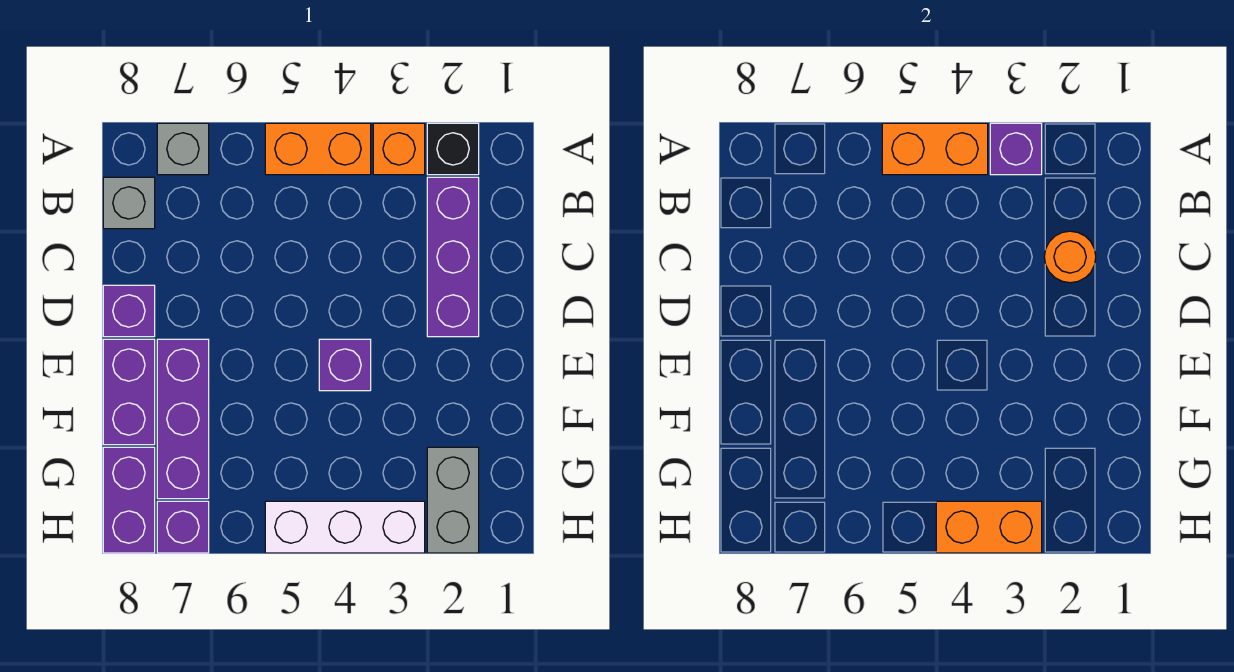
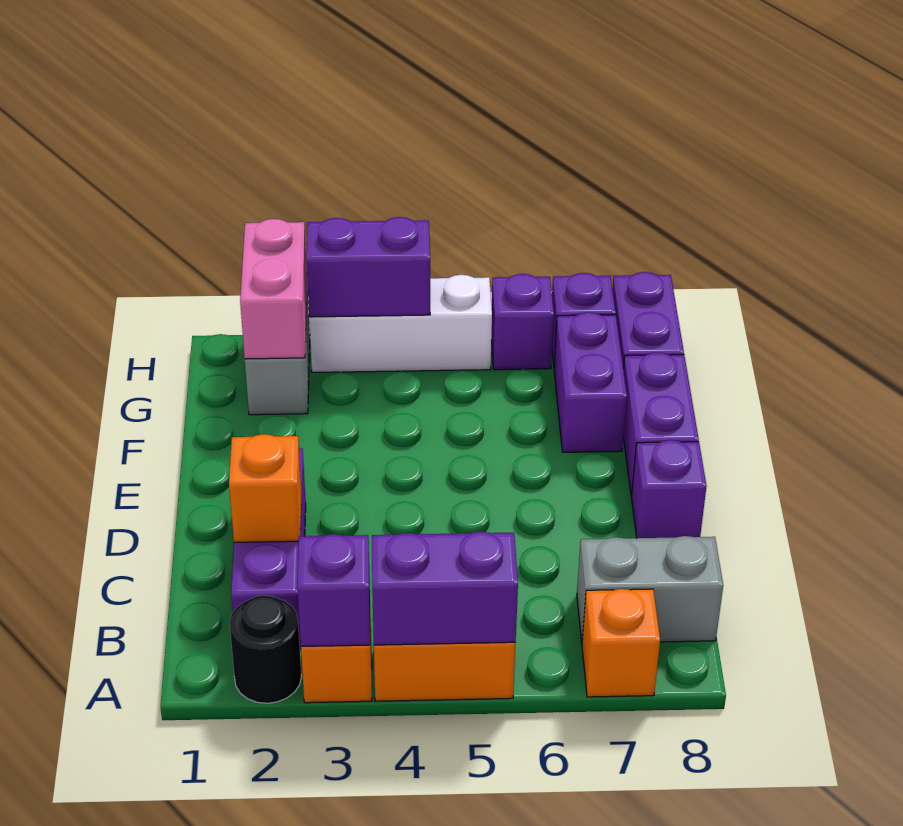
black brick A2 level 1 -> black round brick A2 level 1
orange brick A4:A5 level 2 -> purple brick A4:A5 level 2
grey brick A7 level 1 -> orange brick A7 level 1
grey brick B8 level 1 -> grey brick B7:B8 level 1
orange round brick C2 level 2 -> orange brick C2 level 2
purple brick E4 level 1 -> purple brick H6 level 1
purple brick E7:G7 level 1 -> purple brick F7:G7 level 1
none -> pink brick G2:H2 level 2
orange brick H3:H4 level 2 -> purple brick H3:H4 level 2

